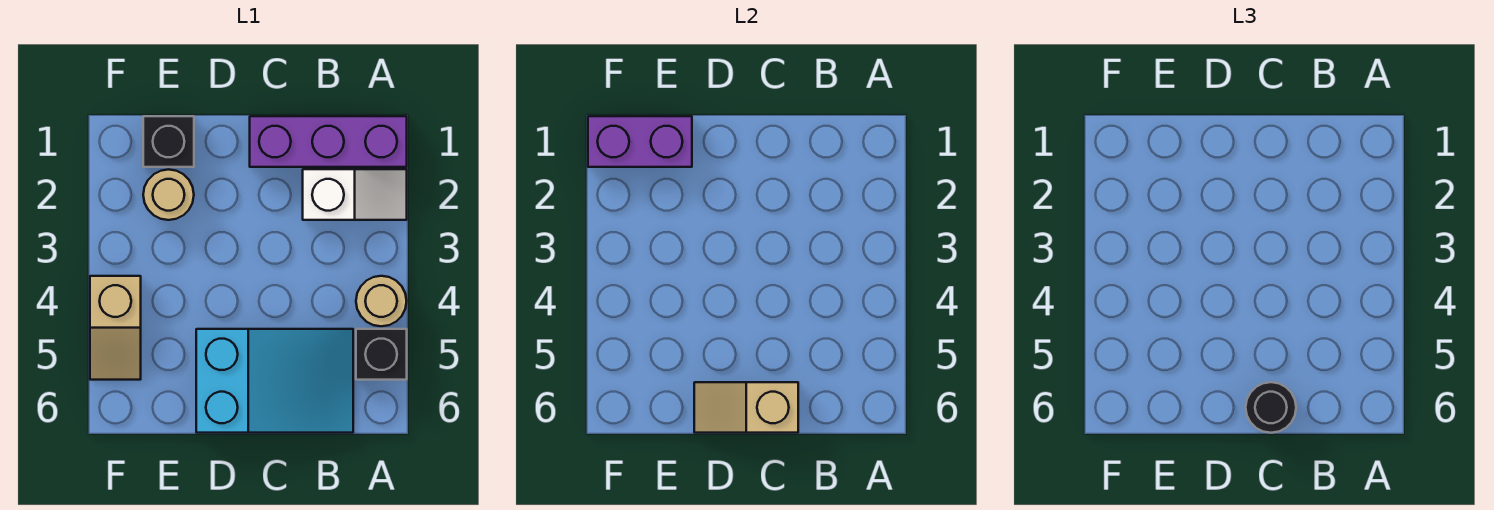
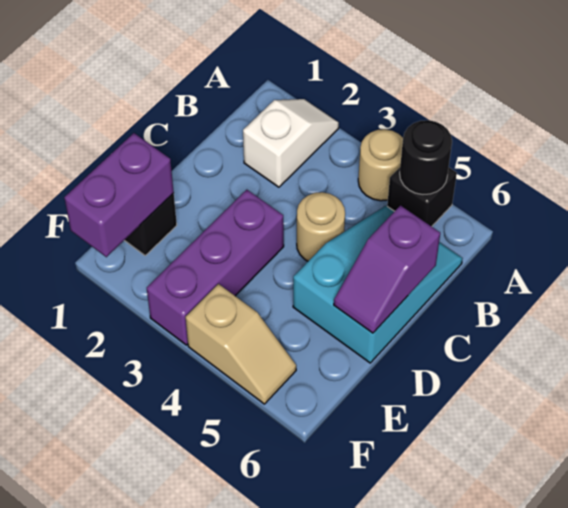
purple brick A1:C1 level 1 -> purple brick D3:F3 level 1
tan slope C6:D6 level 2 top C -> purple slope C6:D6 level 2 top C
black round brick C6 level 3 -> black round brick A5 level 2
tan round brick E2 level 1 -> tan round brick C4 level 1

